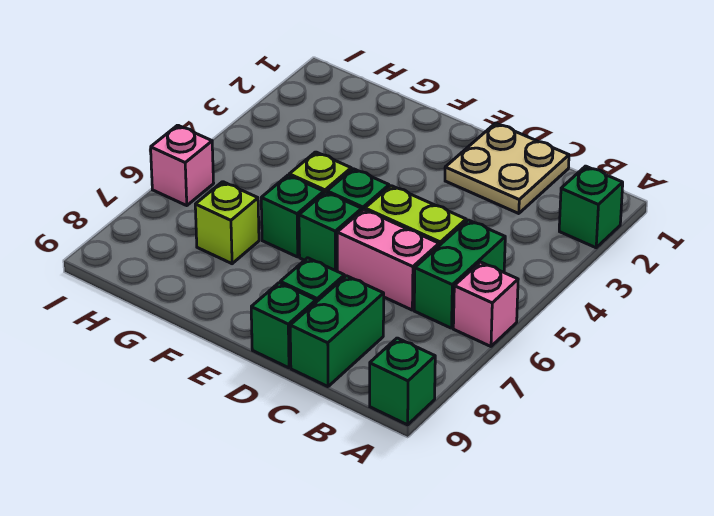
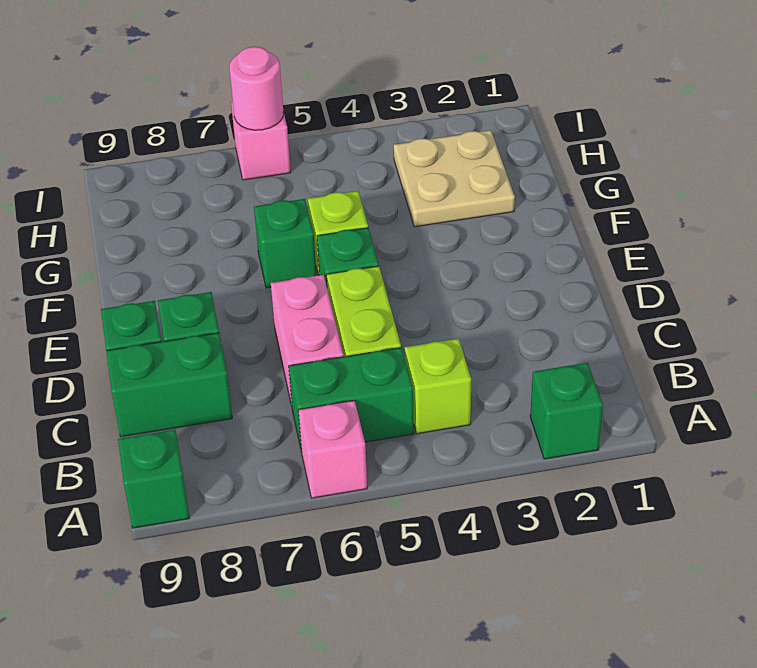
tan plate C1:D2 level 1 -> tan plate G2:H3 level 1
green brick E6 level 1 -> none
lime brick G7 level 1 -> lime brick B4 level 1
none -> pink round brick I6 level 2

